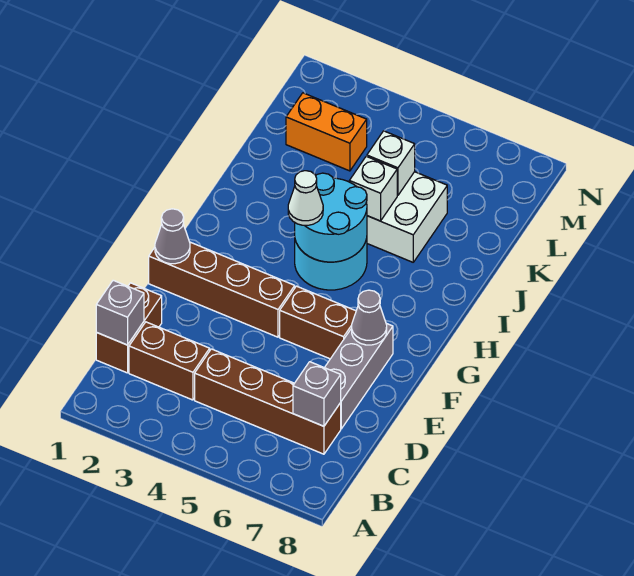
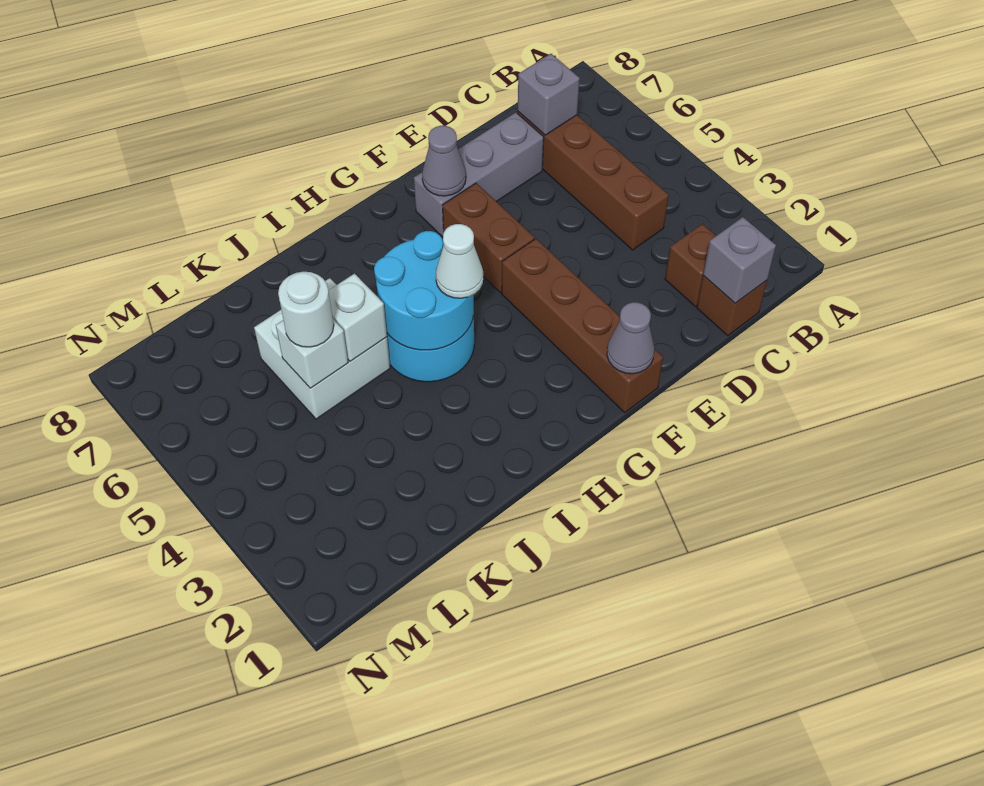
brown brick C1:D1 level 1 -> brown brick C1 level 1
brown brick C2:C3 level 1 -> brown brick C2 level 1
none -> white round brick K5 level 3
orange brick L2:L3 level 1 -> none

